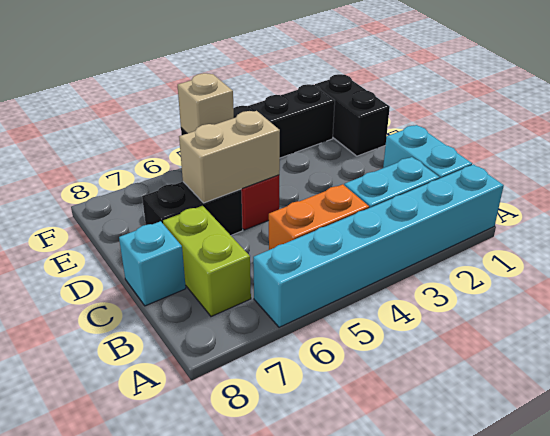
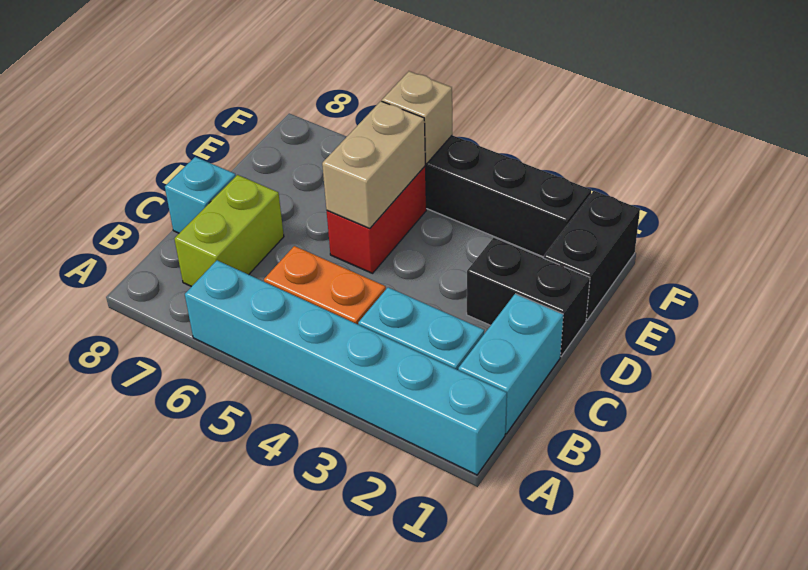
tan brick D5:D6 level 2 -> tan brick D5:E5 level 2
black brick D6:D7 level 1 -> black brick D1:D2 level 1

